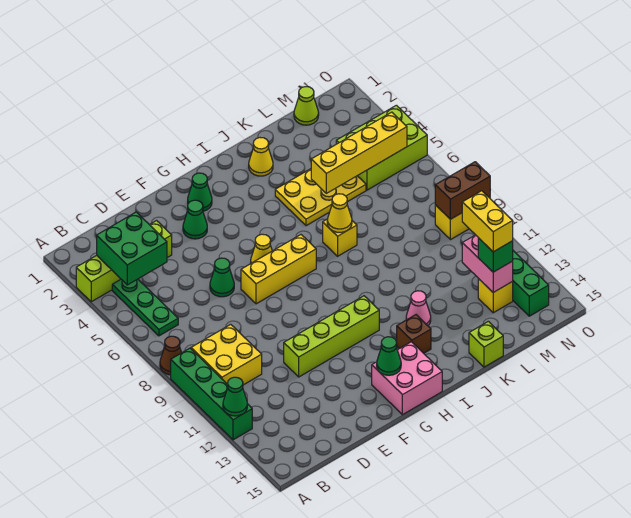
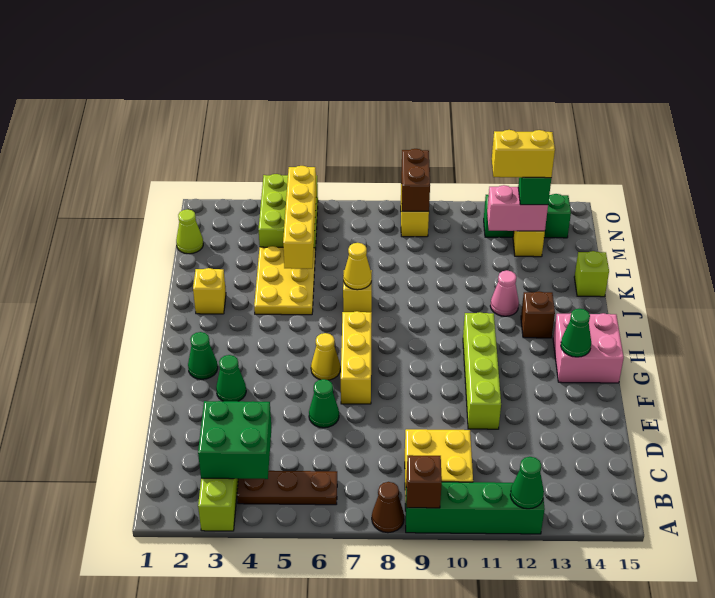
none -> brown brick A9 level 2
green plate B4:B6 level 1 -> brown plate B4:B6 level 1
yellow cone J2 level 1 -> yellow brick J2 level 1

